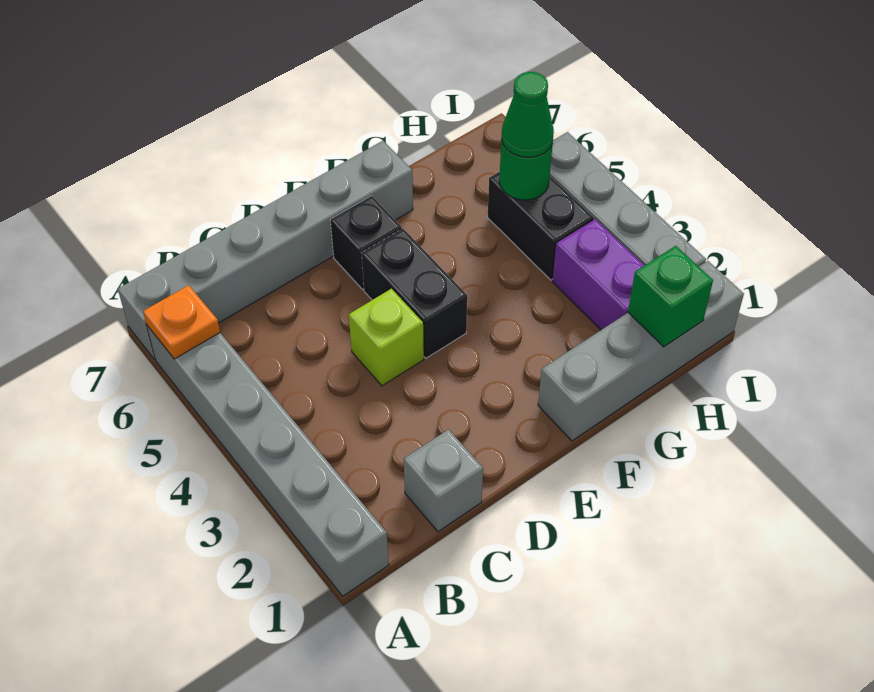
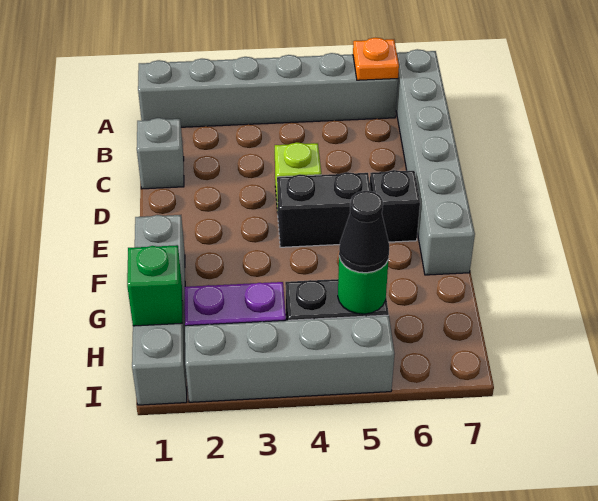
green cone H5 level 3 -> black cone H5 level 3

